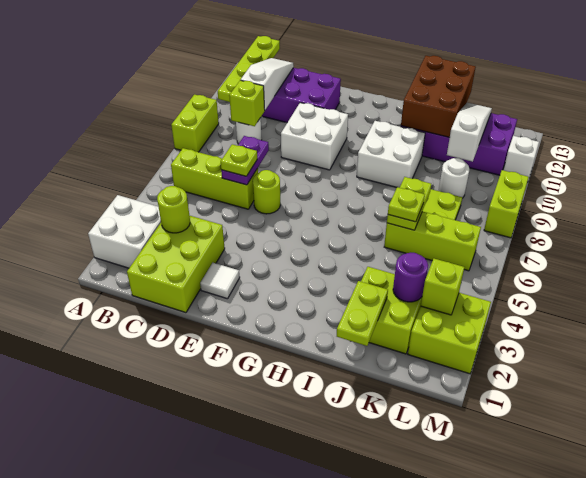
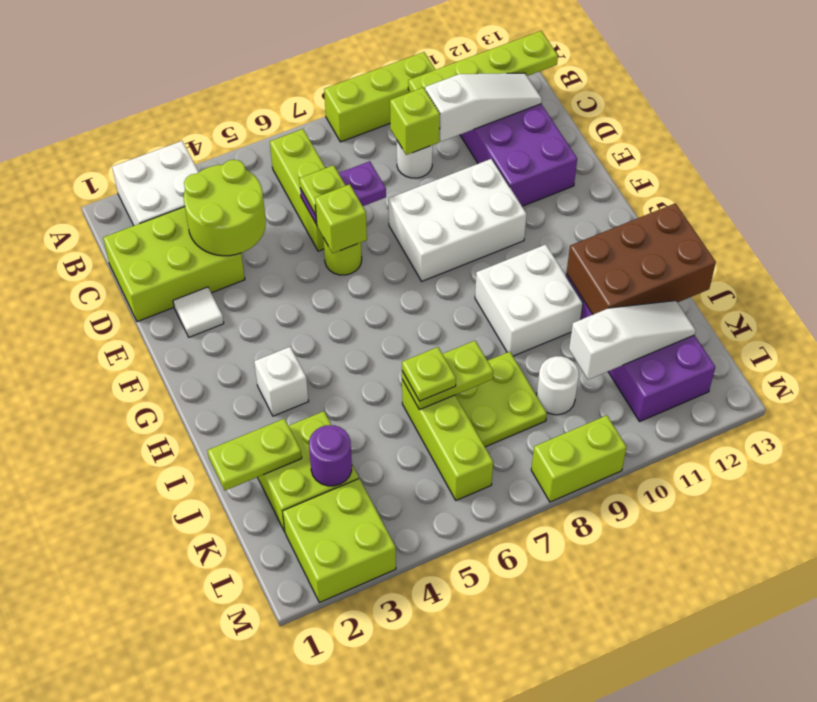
lime brick A8:A9 level 1 -> lime brick A8:A10 level 1
lime round brick C3 level 2 -> lime round brick C3:D4 level 2
white brick E9:F10 level 1 -> white brick E8:F10 level 1
lime brick L3 level 2 -> lime brick E6 level 2
white brick M11 level 1 -> white brick H3 level 1

